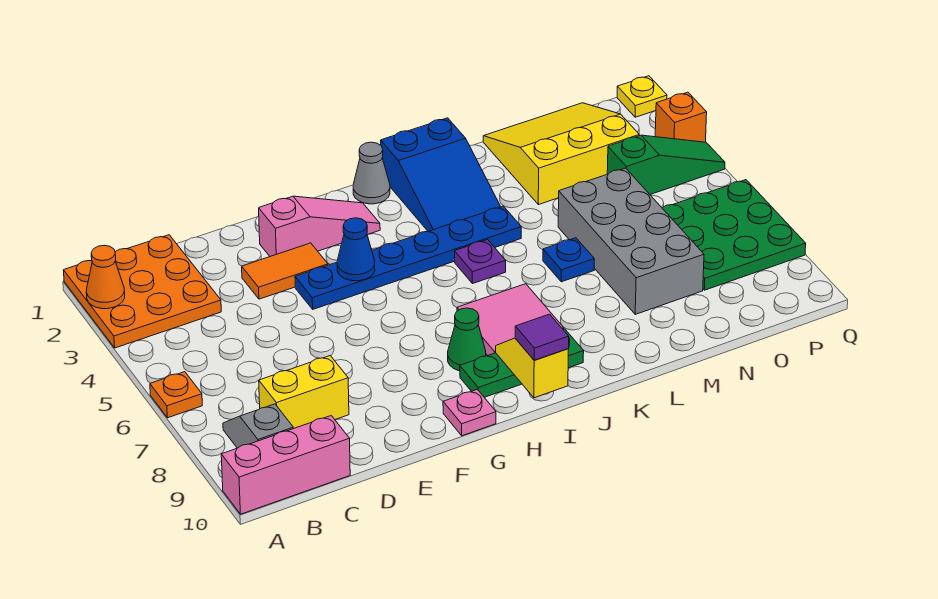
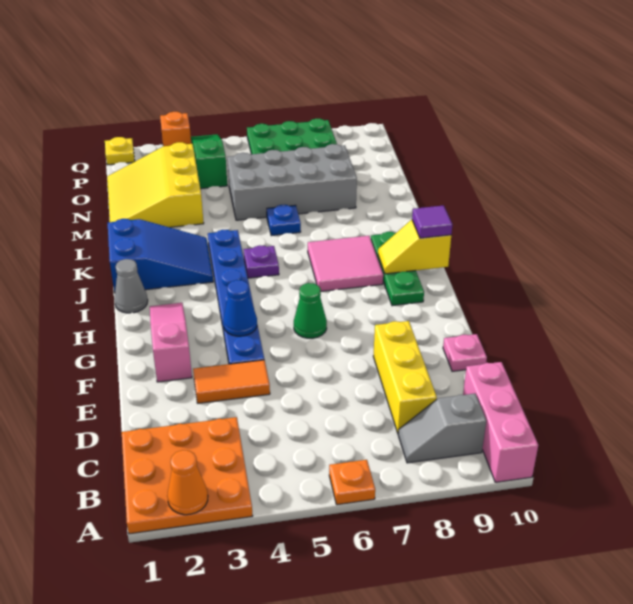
yellow brick C8:D8 level 1 -> yellow brick C8:E8 level 1
orange tile E3:F3 level 1 -> orange tile E3:E4 level 1
pink plate G10 level 1 -> pink plate E10 level 1
green cone H8 level 1 -> green cone G6 level 1

